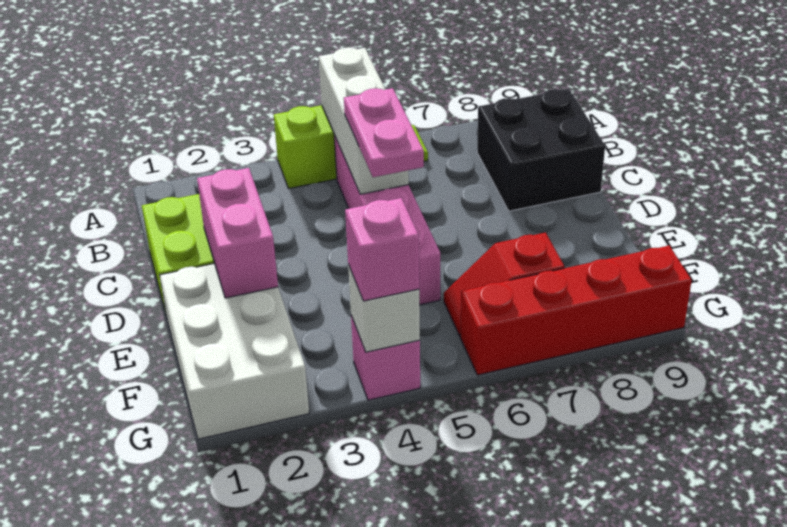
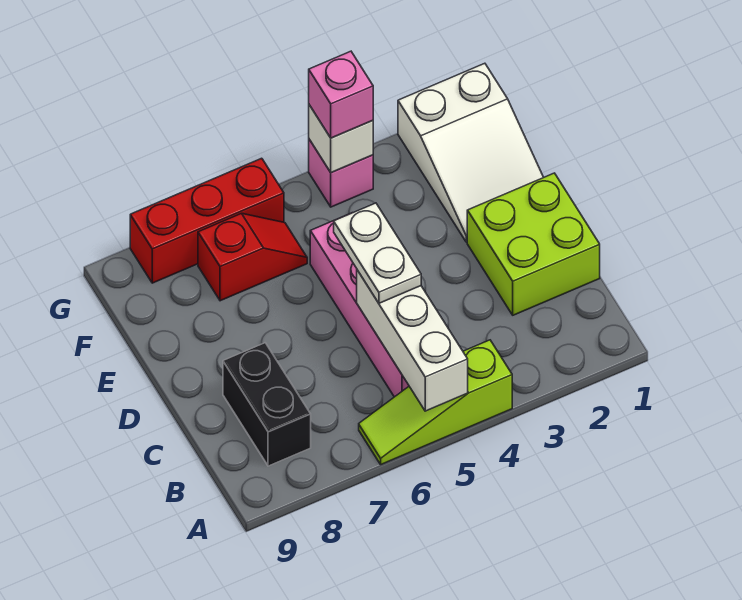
black brick B8:C9 level 1 -> black brick B8:C8 level 1
pink plate C5:D5 level 3 -> white plate C5:D5 level 3
pink brick D2:E2 level 2 -> none
white brick E1:G2 level 1 -> white slope E1:G2 level 1 top G
red brick G6:G9 level 1 -> red brick G6:G8 level 1

